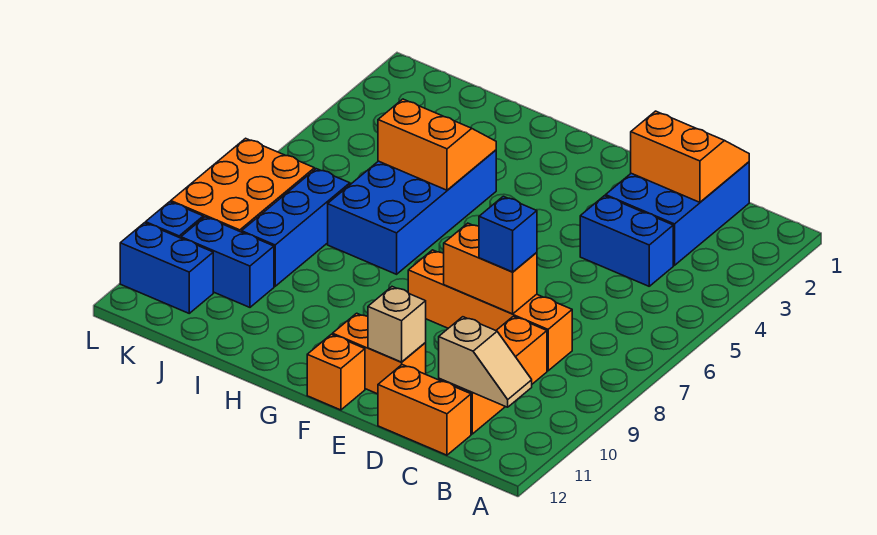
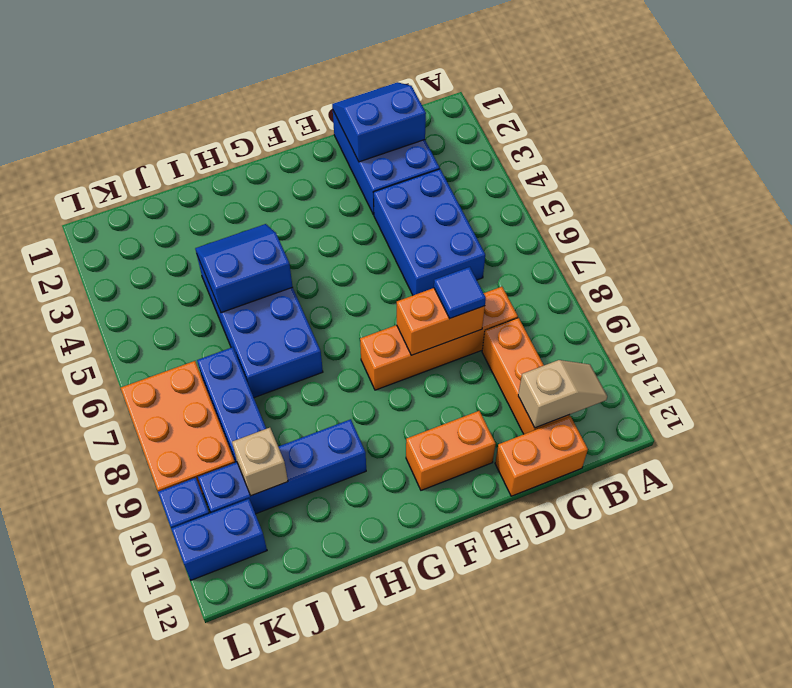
orange slope C1:D2 level 2 top 2 -> blue slope C1:D2 level 2 top 2
blue brick C4:D4 level 1 -> blue brick C4:D6 level 1
blue brick D8 level 3 -> blue tile D8 level 3
tan brick E11 level 2 -> tan brick J10 level 2
orange brick F12 level 1 -> none
orange slope H4:I5 level 2 top 5 -> blue slope H4:I5 level 2 top 5
blue brick J10:K10 level 1 -> blue brick H10:K10 level 1

